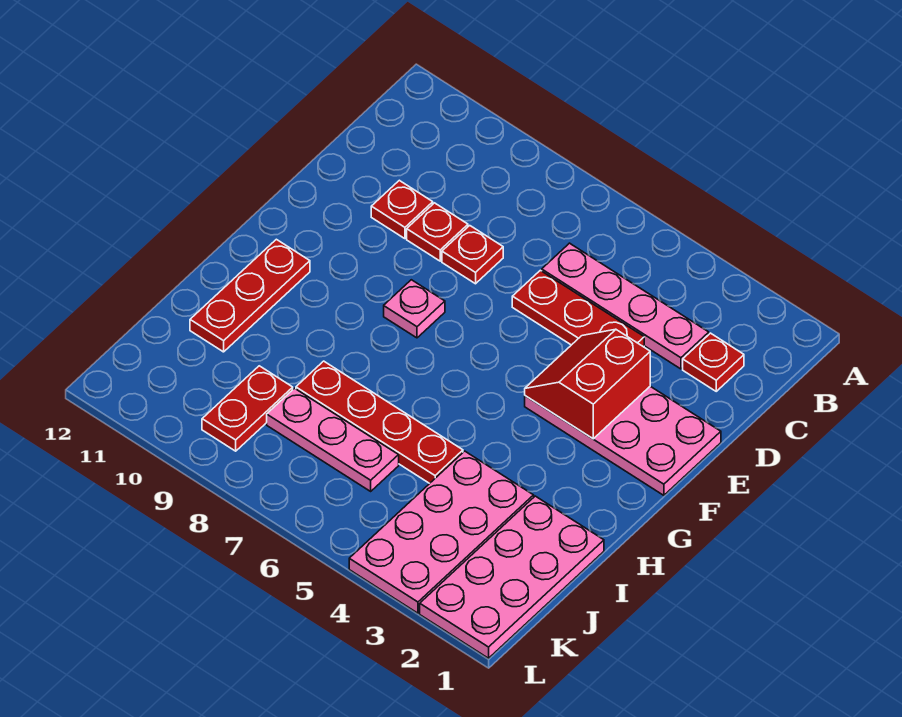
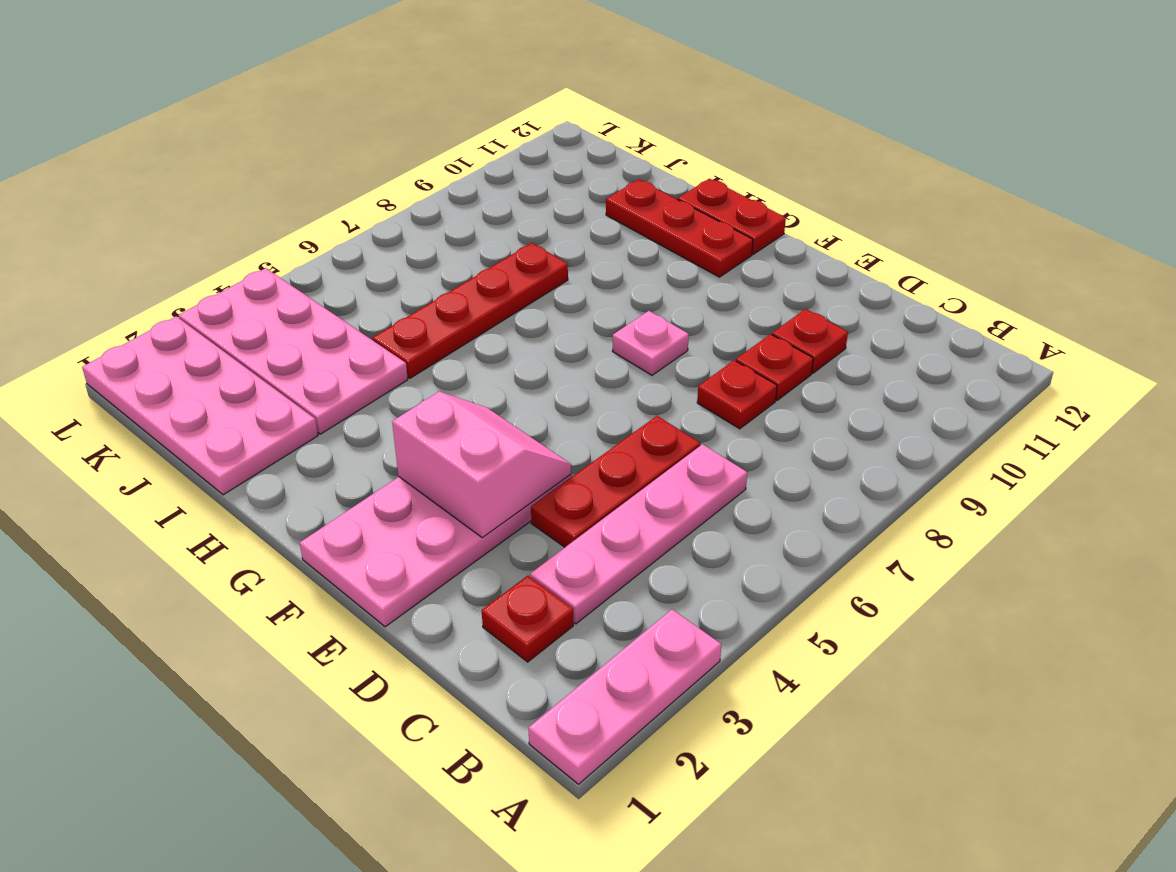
red slope E3:F4 level 2 top 3 -> pink slope E3:F4 level 2 top 3
pink plate J6:J8 level 1 -> pink plate A1:A3 level 1
red plate J9:K9 level 1 -> red plate G12:H12 level 1

